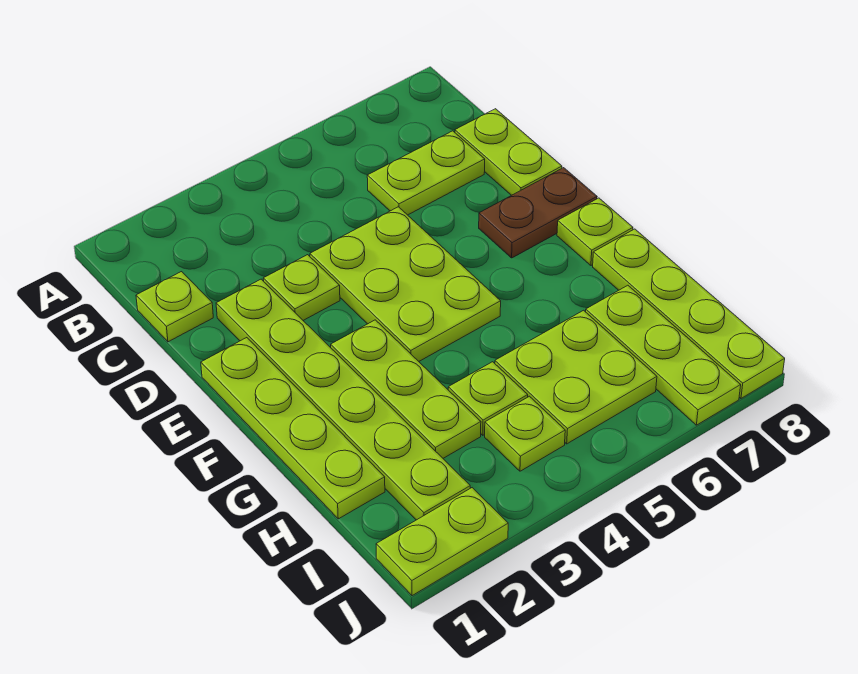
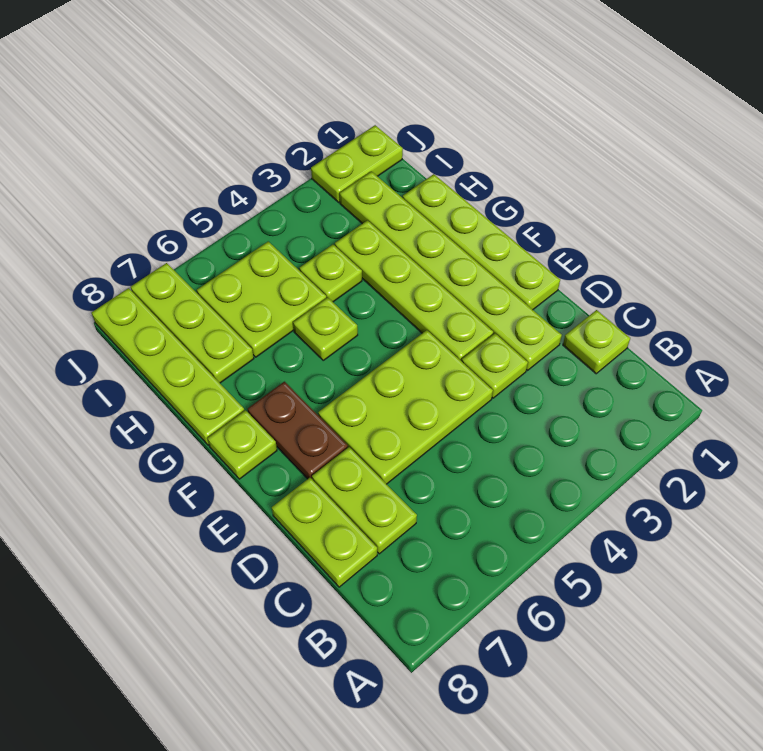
lime plate C6:C7 level 1 -> lime plate C7:D7 level 1
lime plate D4:F5 level 1 -> lime plate D4:E6 level 1
brown plate E7:E8 level 1 -> brown plate E7:F7 level 1
lime plate F3:H3 level 1 -> lime plate E3:H3 level 1
lime plate I4 level 1 -> lime plate G5 level 1

